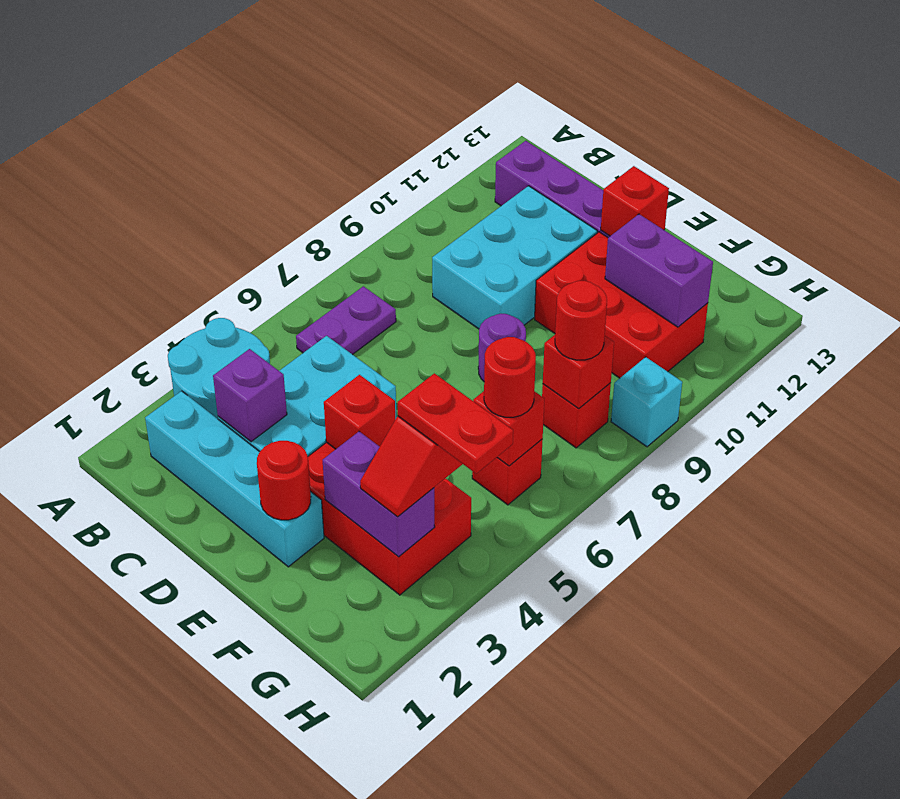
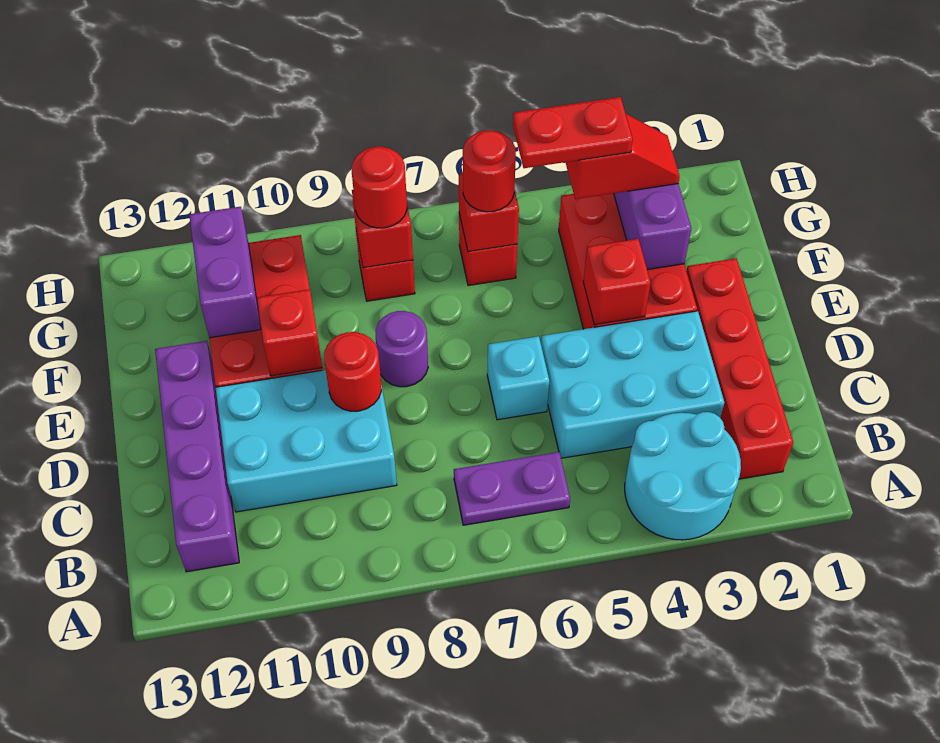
cyan brick B2:E2 level 1 -> red brick B2:E2 level 1
purple brick C3 level 2 -> none
red round brick E2 level 2 -> red round brick D9 level 2
red brick E12 level 2 -> red brick E10 level 2
red plate G4:H4 level 4 -> red plate G4:G5 level 4
cyan brick H9 level 1 -> cyan brick D6 level 1

